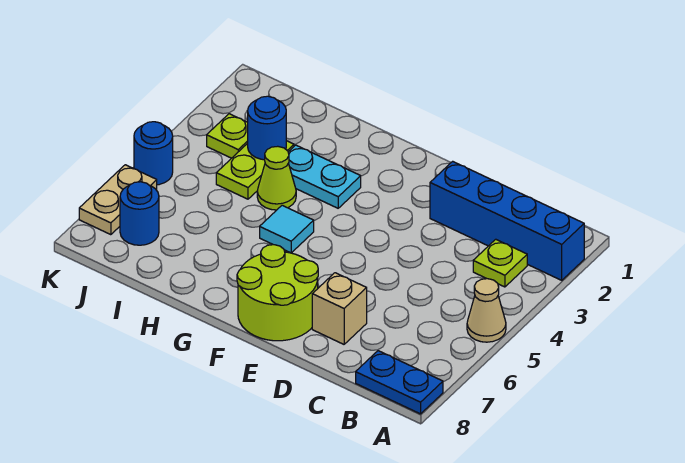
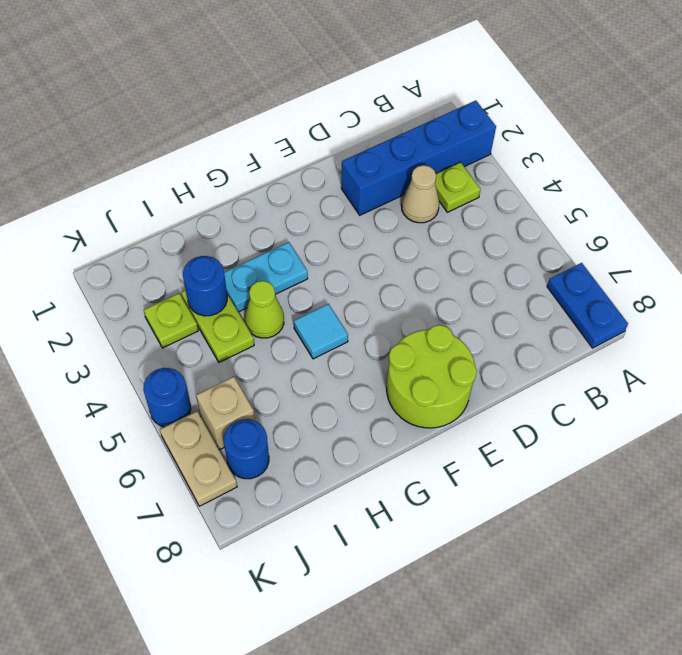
tan cone A5 level 1 -> tan cone C3 level 1
blue plate A8:B8 level 1 -> blue plate A7:A8 level 1
tan brick D7 level 1 -> tan brick J6 level 1

